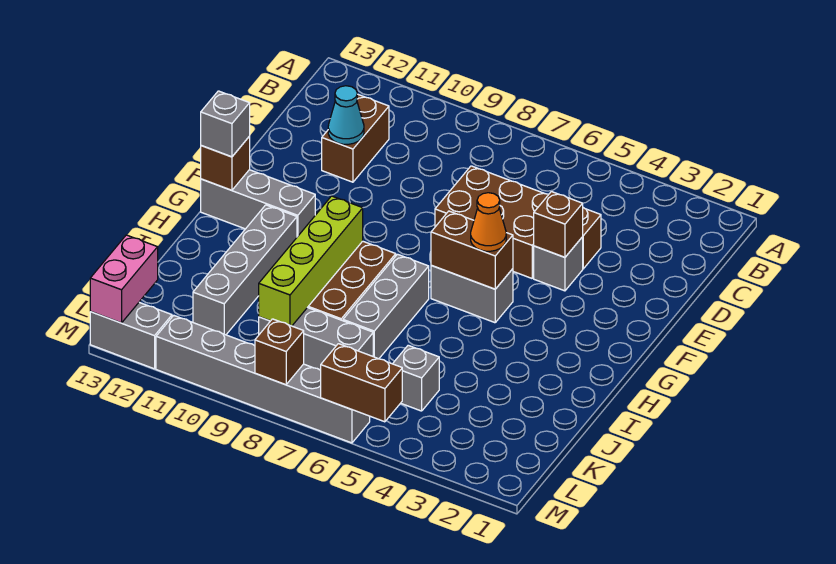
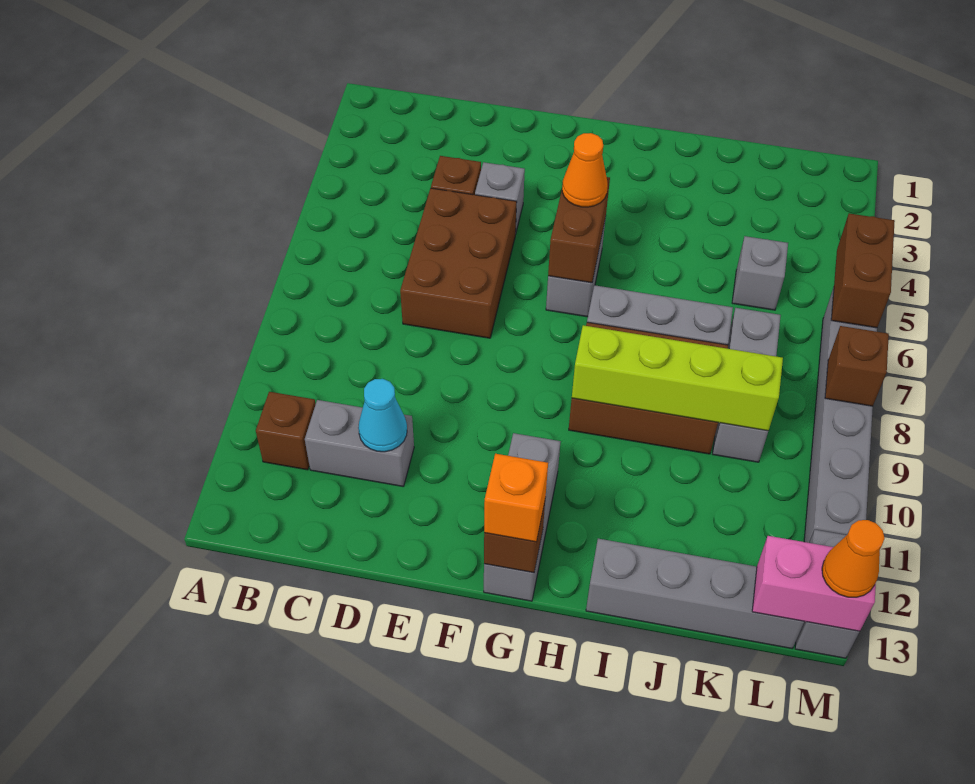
brown brick C11:D11 level 1 -> grey brick C11:D11 level 1
brown brick E4 level 2 -> brown brick B11 level 1
grey brick G13 level 3 -> orange brick G13 level 3
grey brick H11:K11 level 1 -> grey brick I13:L13 level 1
none -> orange cone M13 level 3

